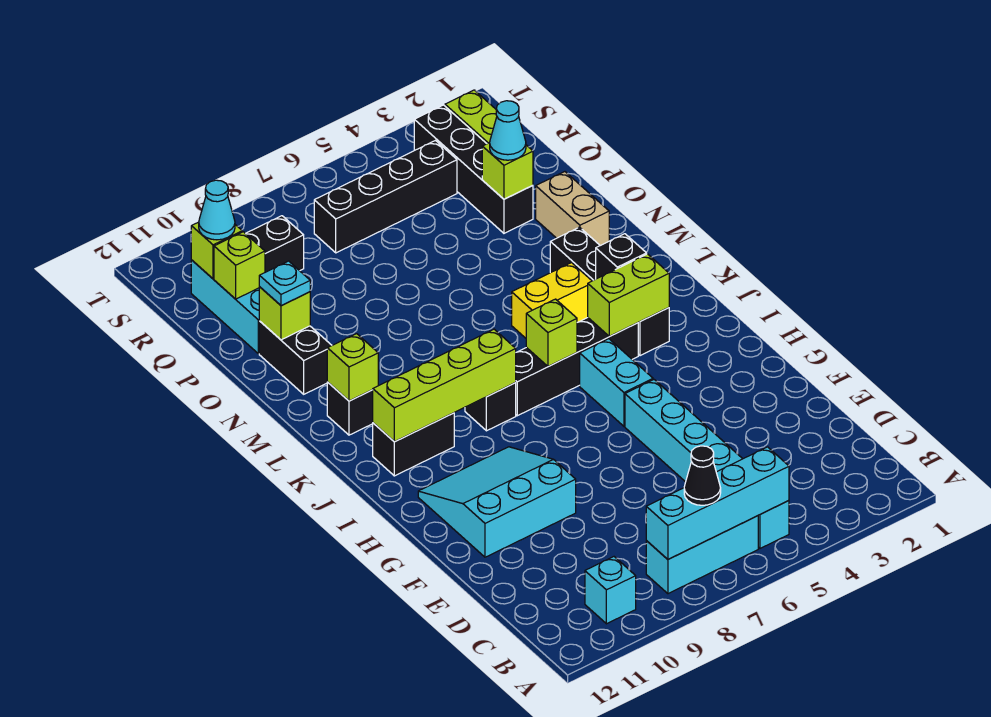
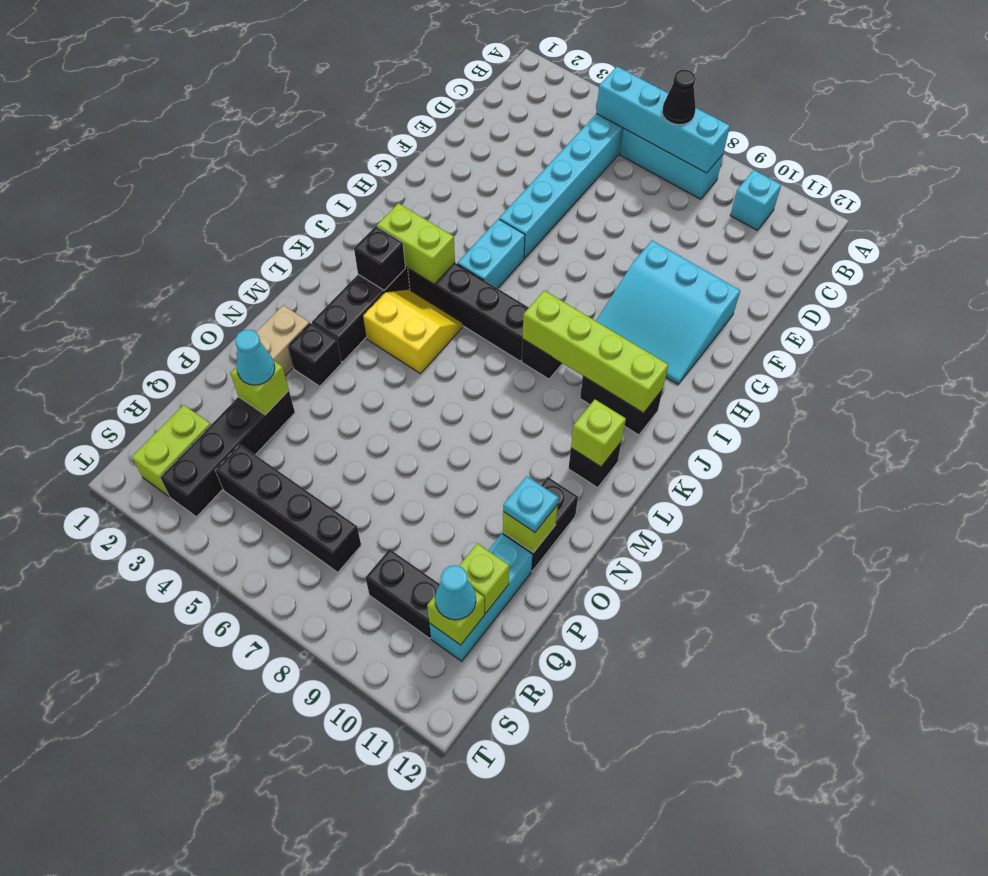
lime brick J6 level 2 -> none
none -> black brick N3 level 1

